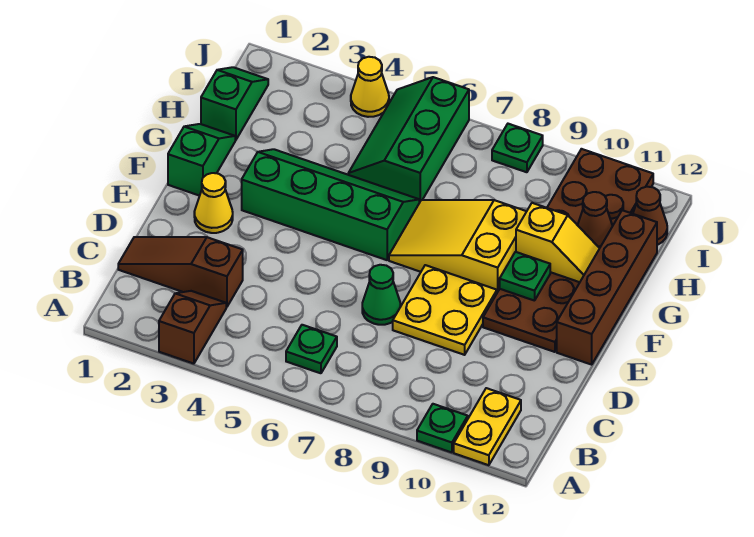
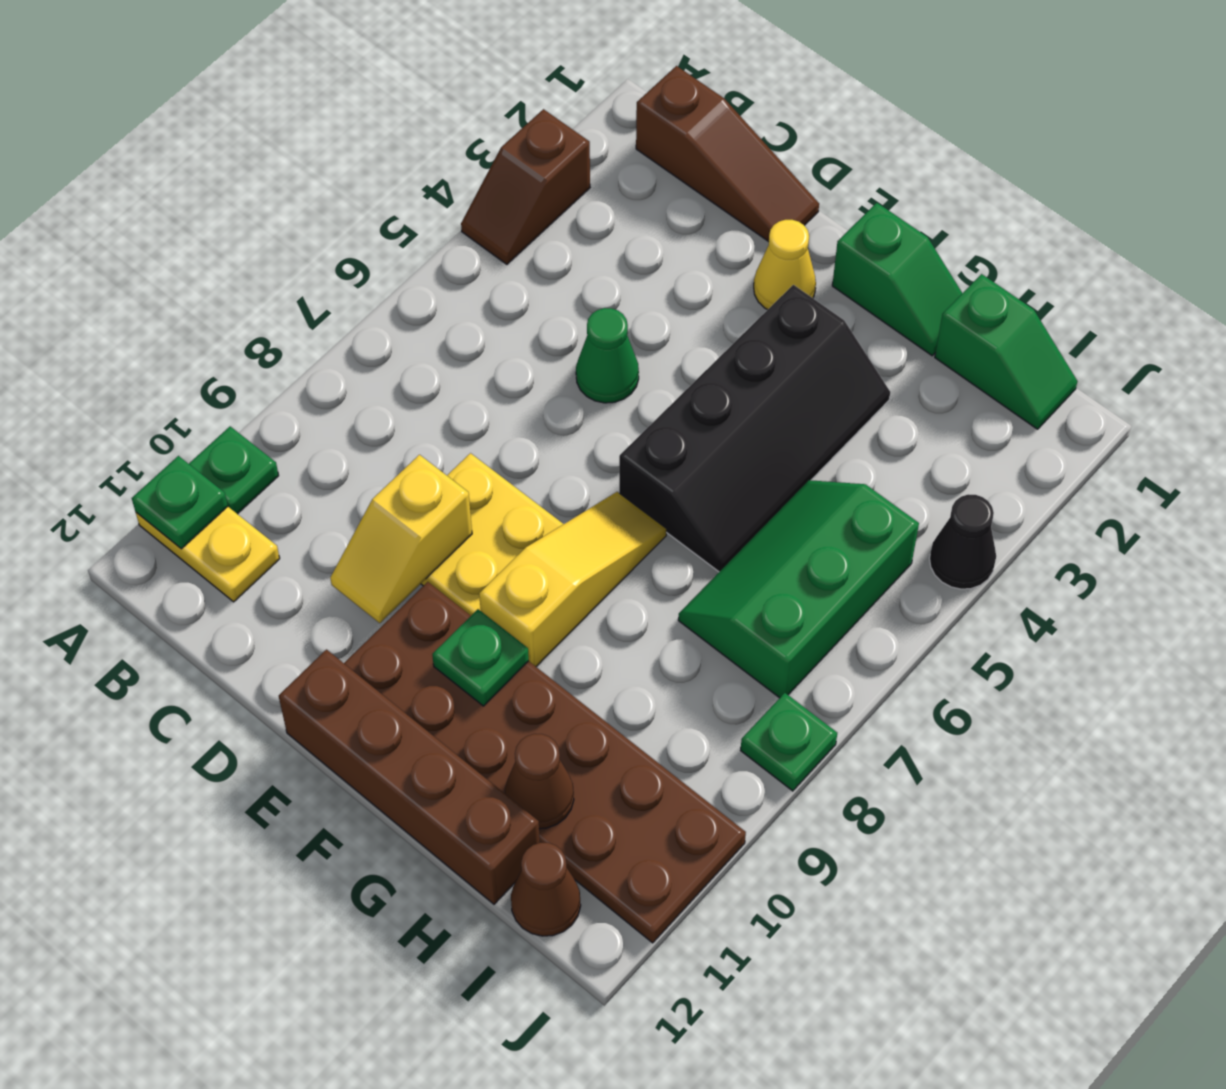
brown slope A3:B3 level 1 top A -> brown slope A3:A4 level 1 top 3
green plate B6 level 1 -> green plate A11 level 2
brown slope C1:C3 level 1 top 3 -> brown slope B1:D1 level 1 top B
green cone D7 level 1 -> green cone D5 level 1
green slope F3:G6 level 1 top F -> black slope F3:G6 level 1 top F
yellow slope F7:G9 level 1 top 9 -> yellow slope F7:F9 level 1 top 9
yellow slope G10:G11 level 2 top 10 -> yellow slope D9:D10 level 2 top 9
green slope H5:J6 level 1 top 6 -> green slope H5:I7 level 1 top I
yellow cone J4 level 1 -> black cone J4 level 1

